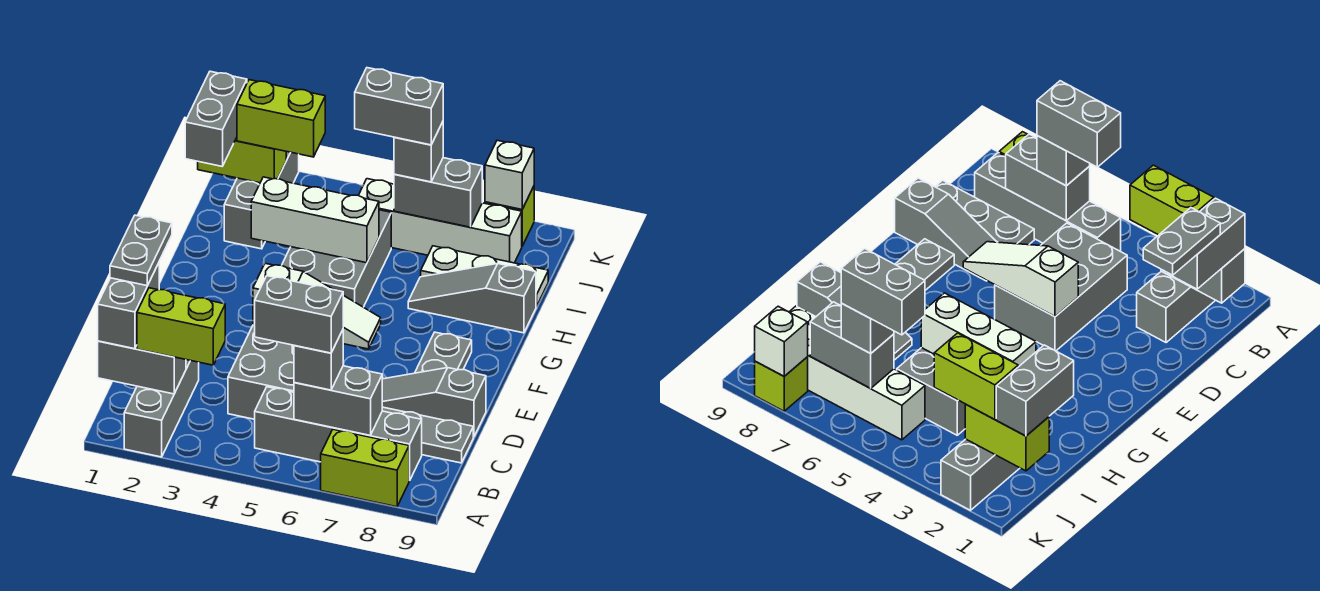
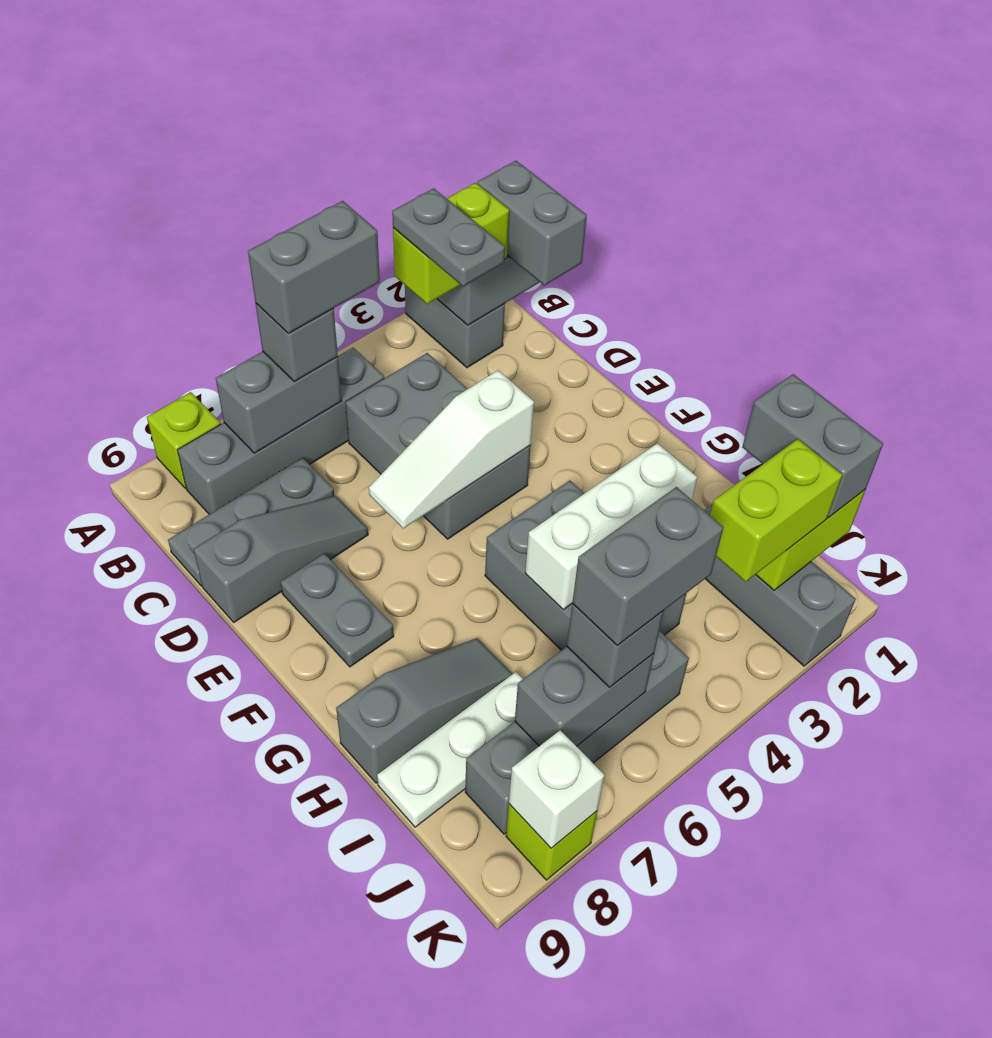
grey brick A2:C2 level 1 -> grey brick A2:B2 level 1
lime brick A7:A8 level 1 -> lime brick A8 level 1
grey plate C1:D1 level 4 -> grey plate B3:C3 level 4
white brick J5:J8 level 1 -> grey brick J5:J8 level 1

